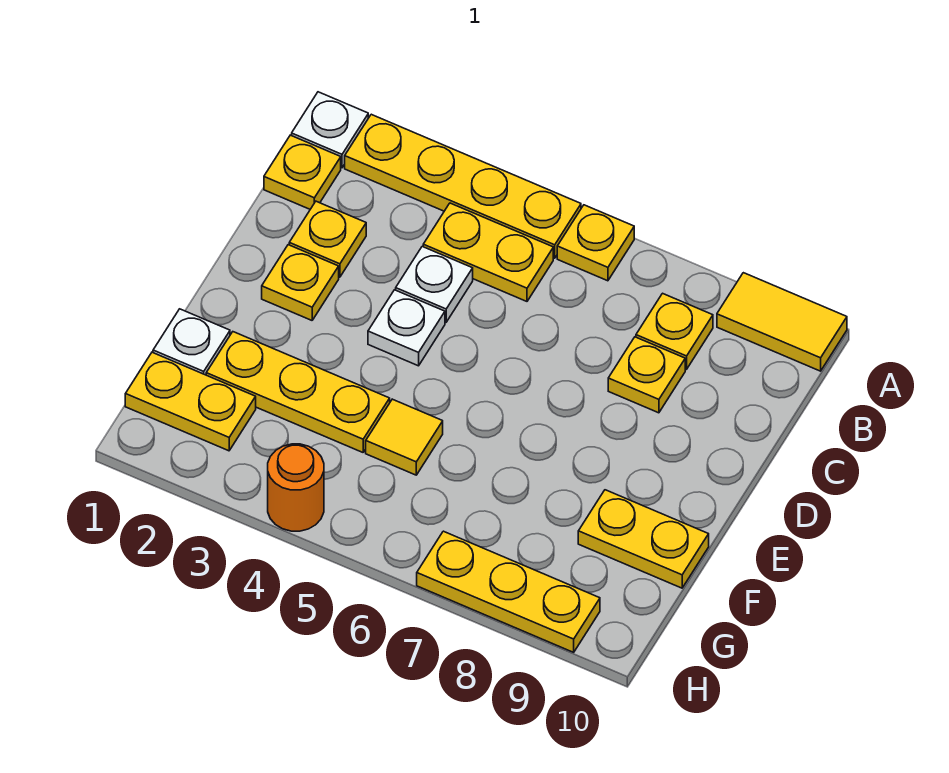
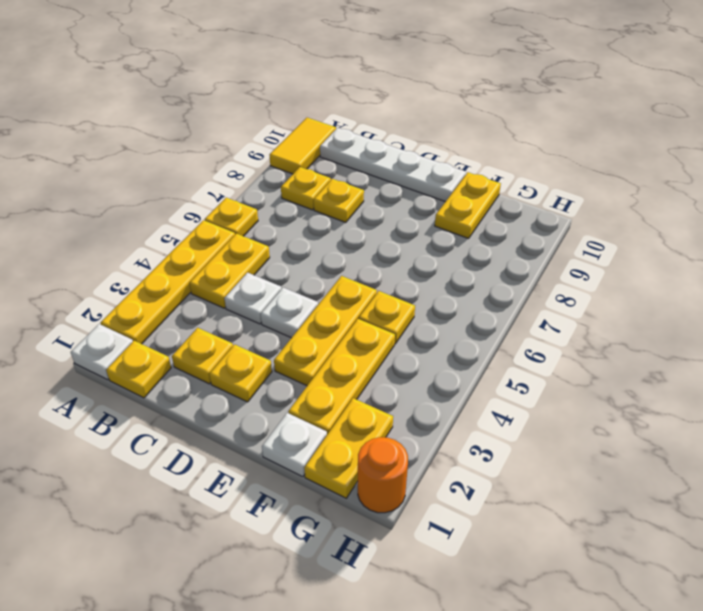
none -> white plate B10:E10 level 1
yellow tile F5 level 1 -> yellow plate F5 level 1
orange round brick H4 level 1 -> orange round brick H1 level 1
yellow plate H7:H9 level 1 -> yellow plate E3:E5 level 1

